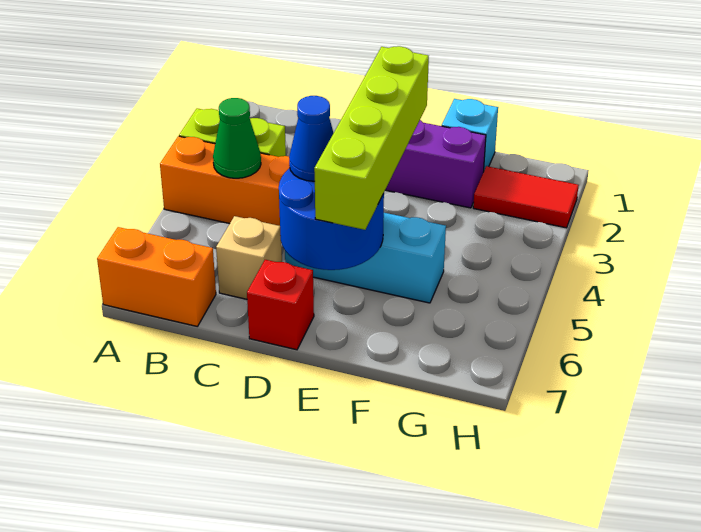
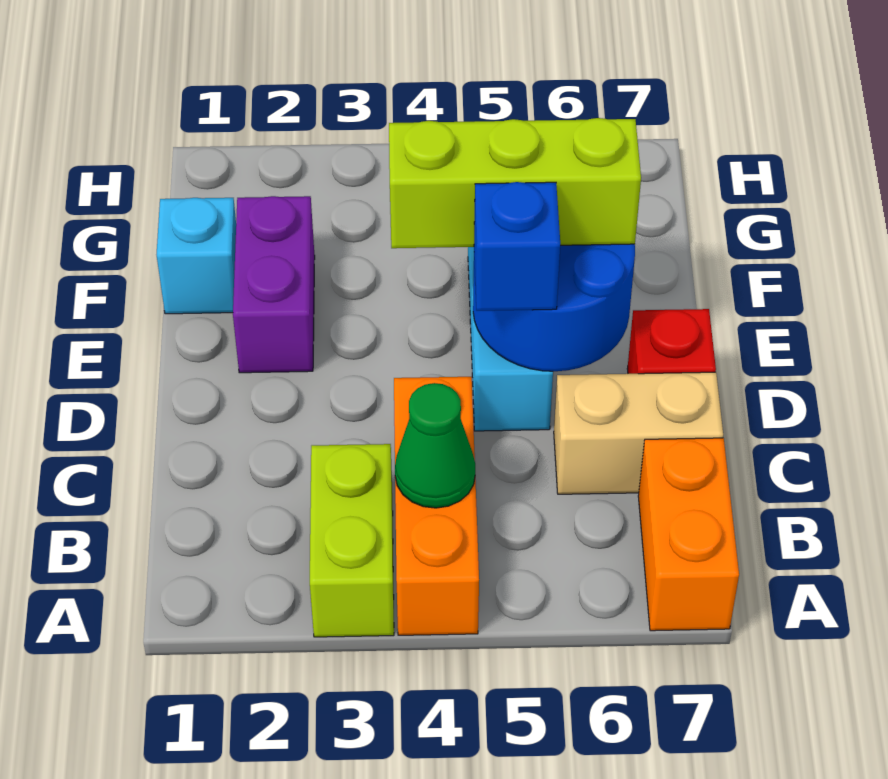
tan brick C6 level 1 -> tan brick C6:C7 level 1
blue cone D5 level 3 -> blue brick D5 level 3
lime brick E3:E6 level 3 -> lime brick E4:E6 level 3
red tile G2:H2 level 1 -> none

